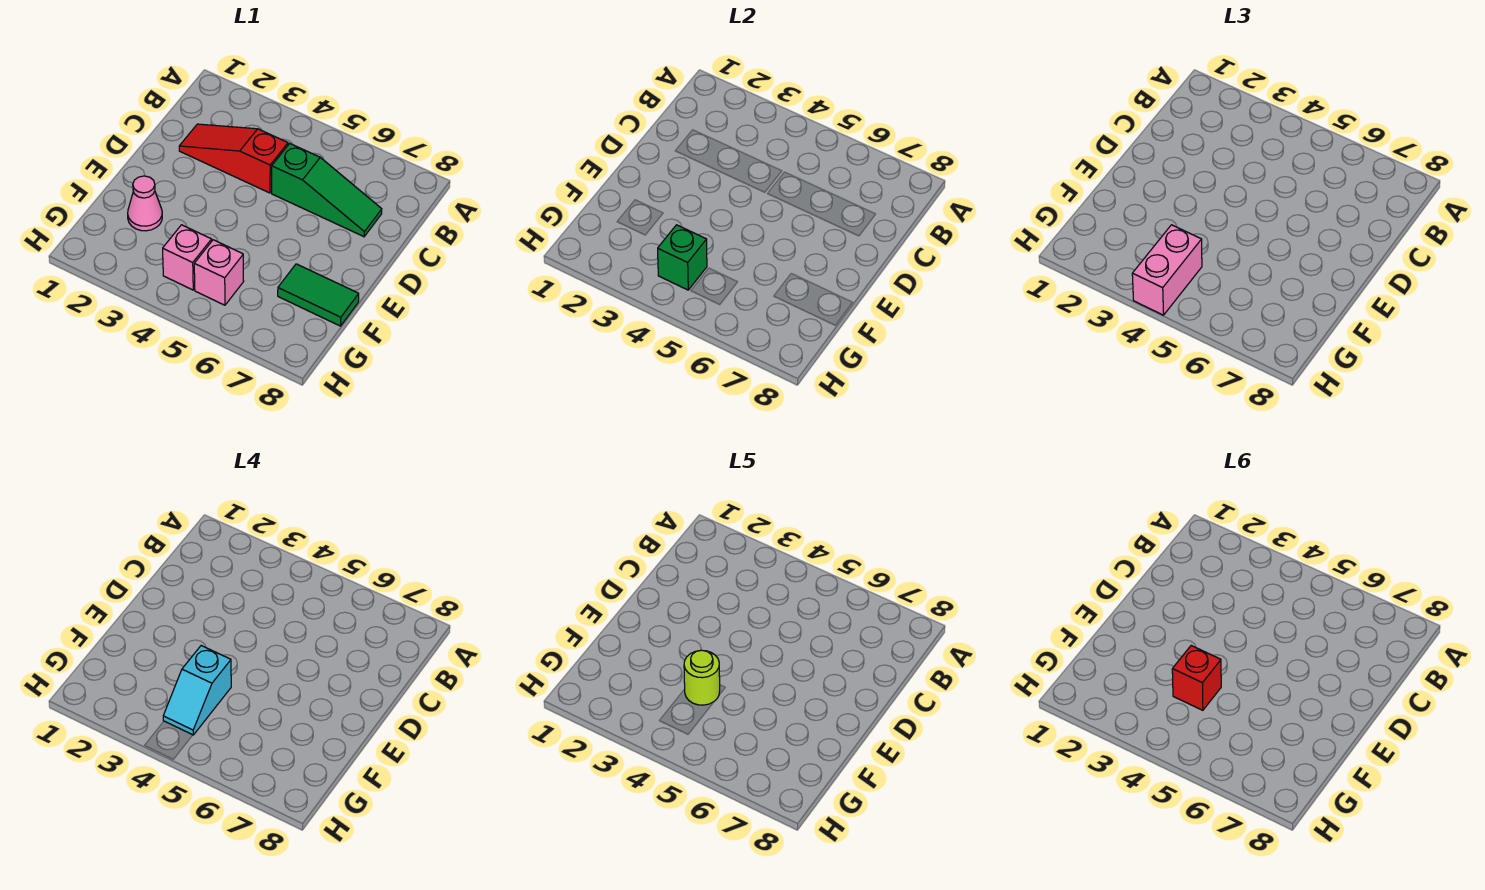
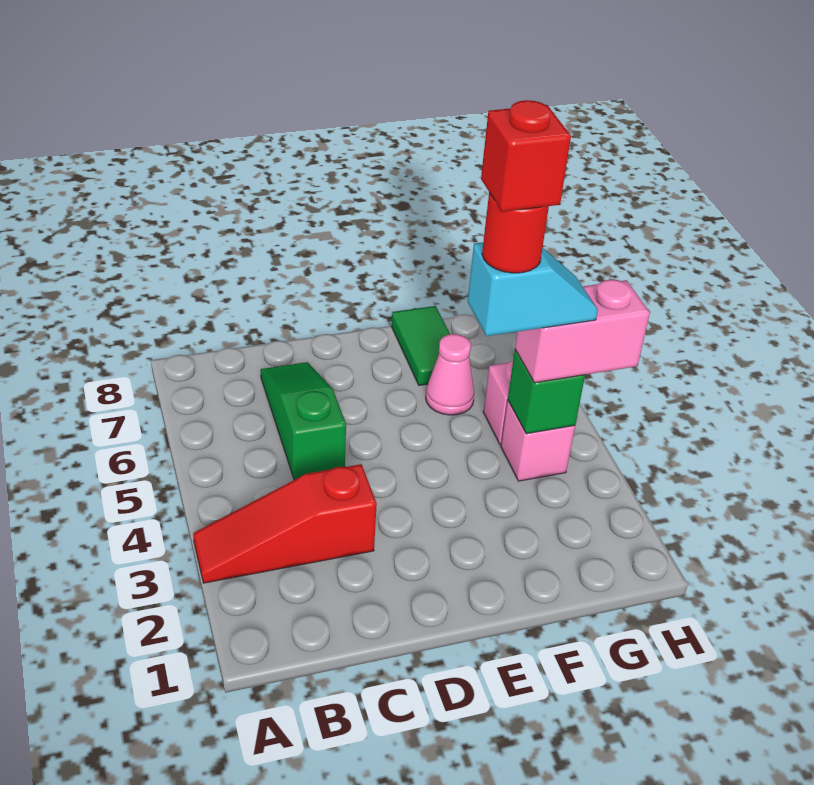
red slope C2:C4 level 1 top 4 -> red slope A3:C3 level 1 top C
pink cone F2 level 1 -> pink cone F6 level 1
lime round brick F4 level 5 -> red round brick F4 level 5

